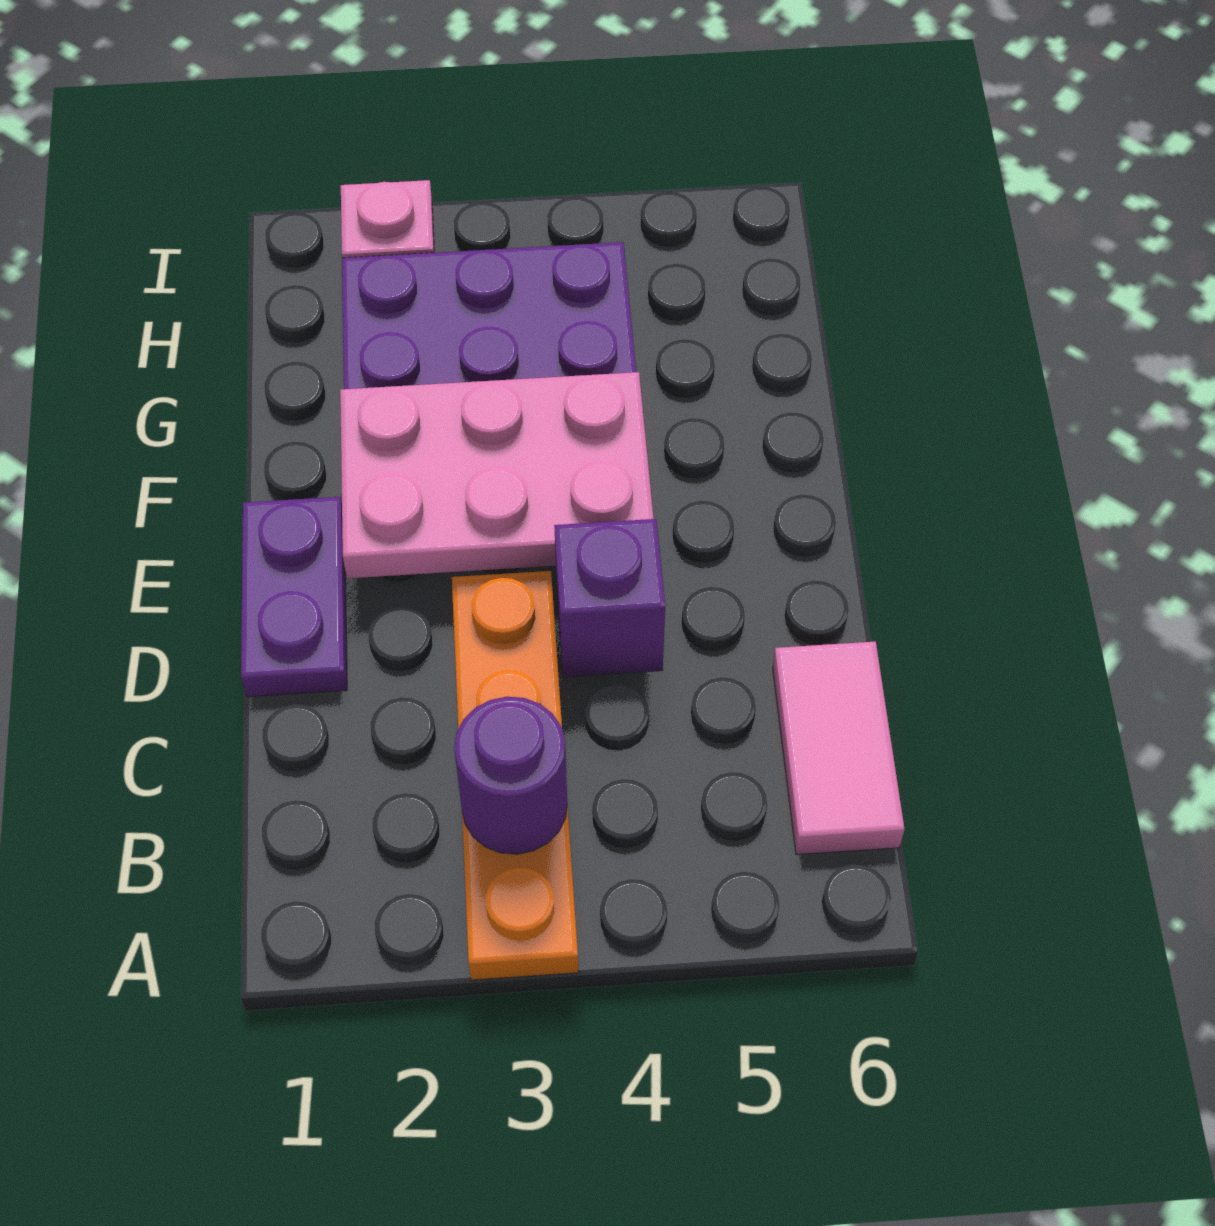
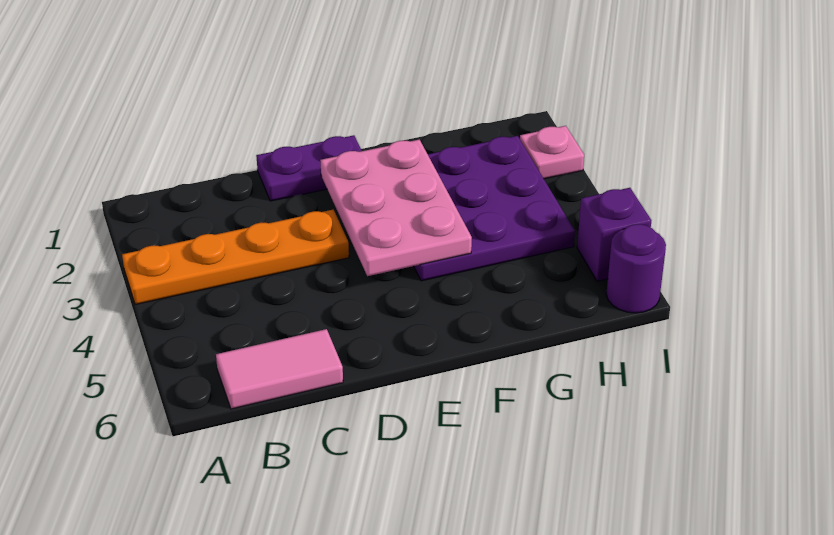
purple round brick B3 level 2 -> purple round brick I6 level 1
purple brick D4 level 1 -> purple brick I5 level 1

